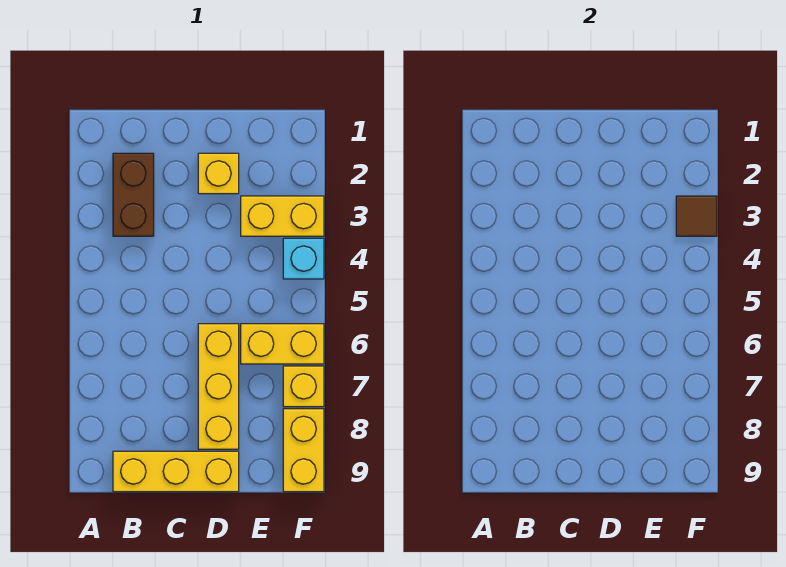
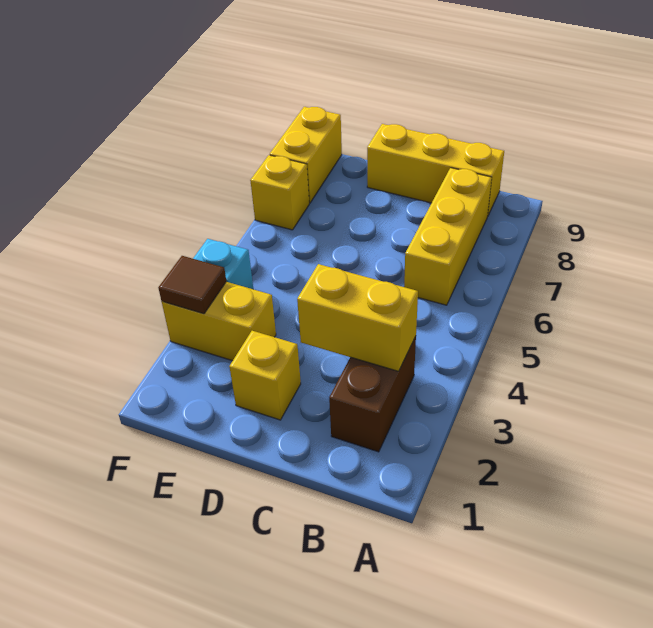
yellow brick D6:D8 level 1 -> yellow brick B6:B8 level 1
yellow brick E6:F6 level 1 -> yellow brick B3:C3 level 2

